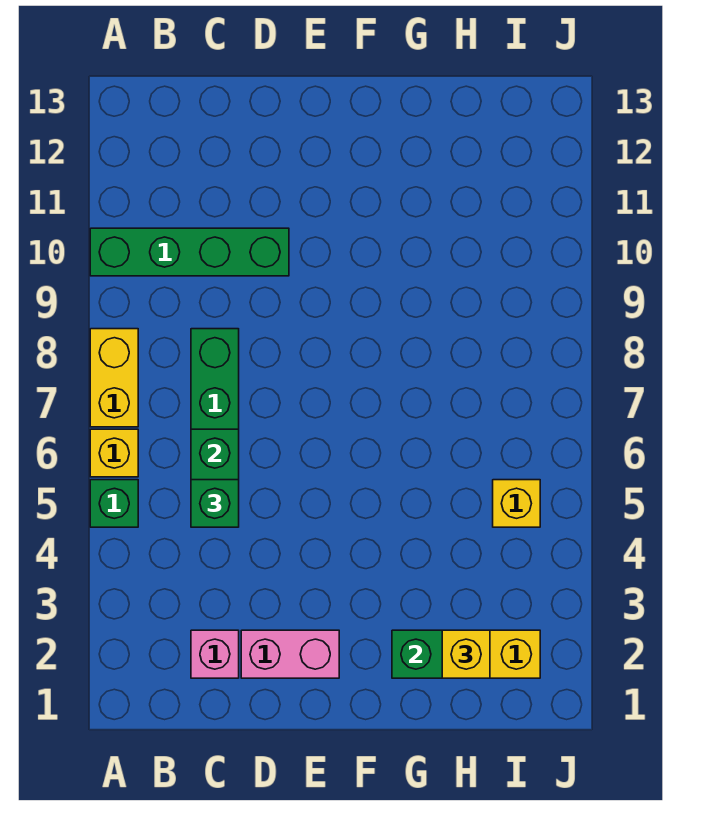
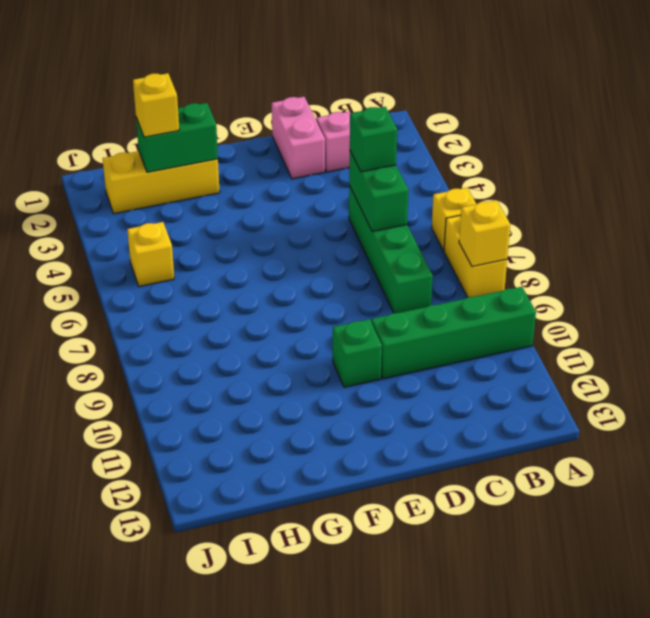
green brick A5 level 1 -> green brick E10 level 1
none -> yellow brick A8 level 2
pink brick D2:E2 level 1 -> pink brick D1:D2 level 1

